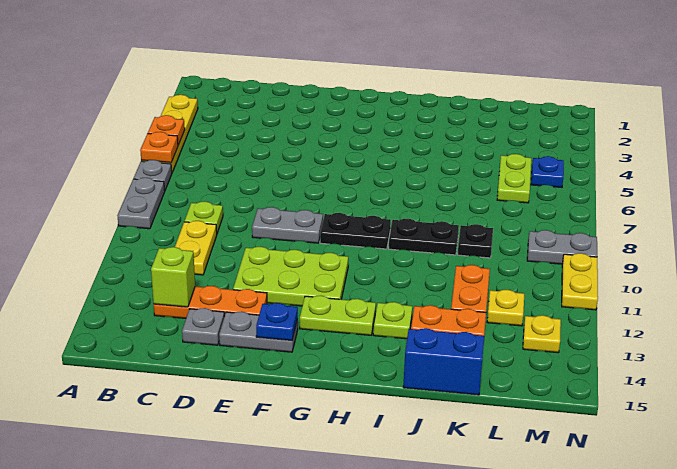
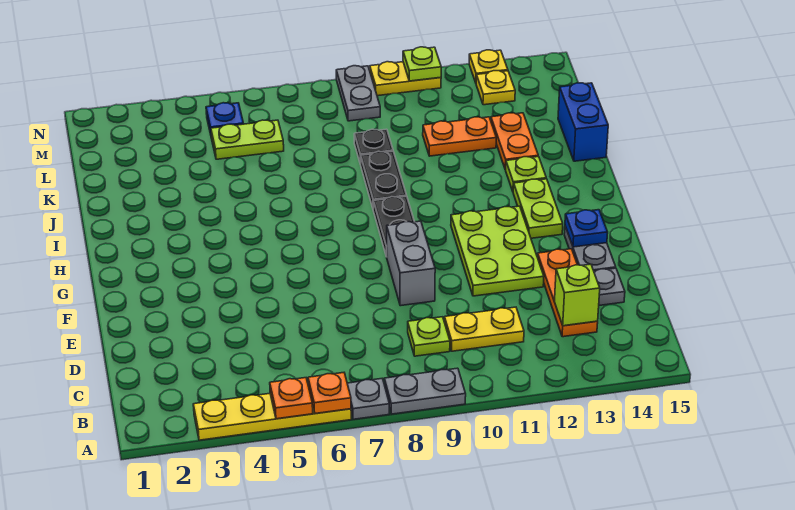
grey plate E9:F9 level 1 -> grey brick E9:F9 level 1
yellow plate L12 level 1 -> yellow plate N13 level 1
none -> lime plate N11 level 2

